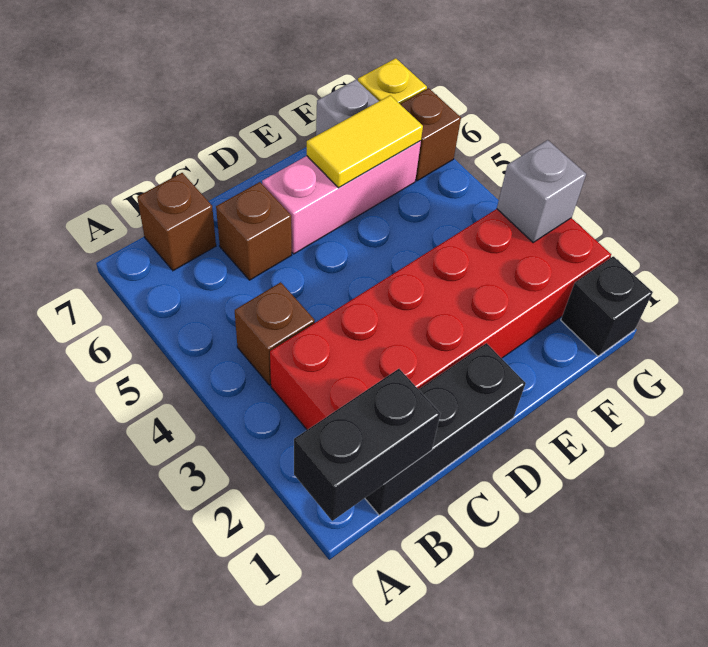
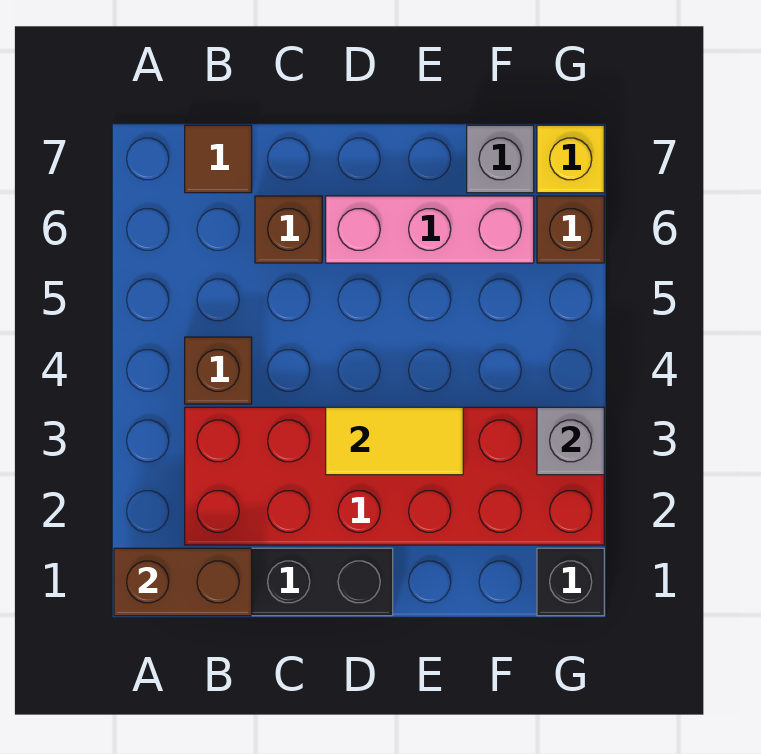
black brick A1:B1 level 2 -> brown brick A1:B1 level 2
brown brick B7 level 1 -> brown tile B7 level 1
yellow tile E6:F6 level 2 -> yellow tile D3:E3 level 2

